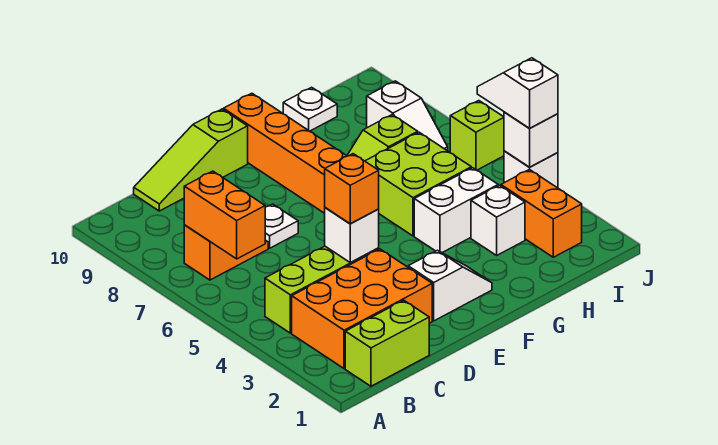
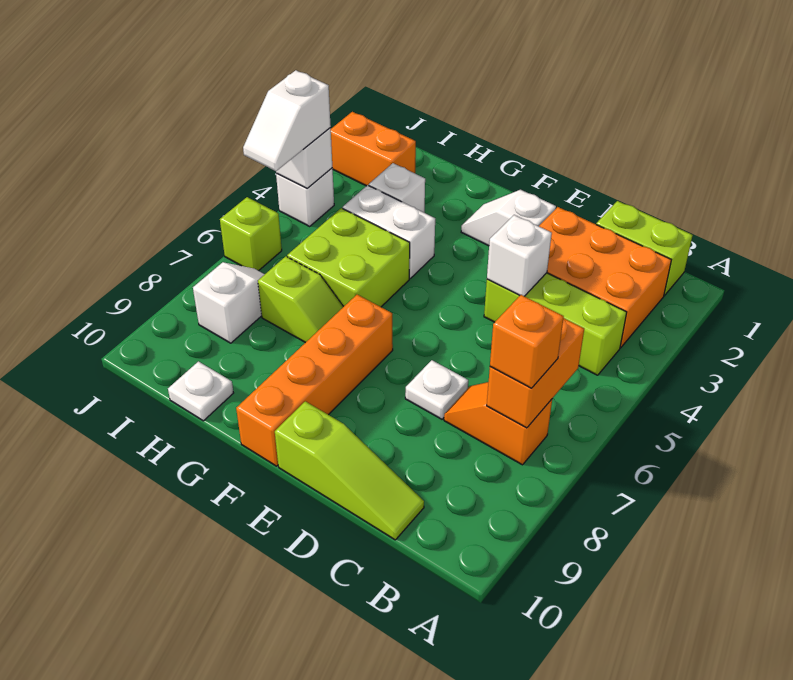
orange brick D4 level 3 -> orange brick B7 level 3
orange brick I2:I3 level 1 -> orange brick I2:J2 level 1

